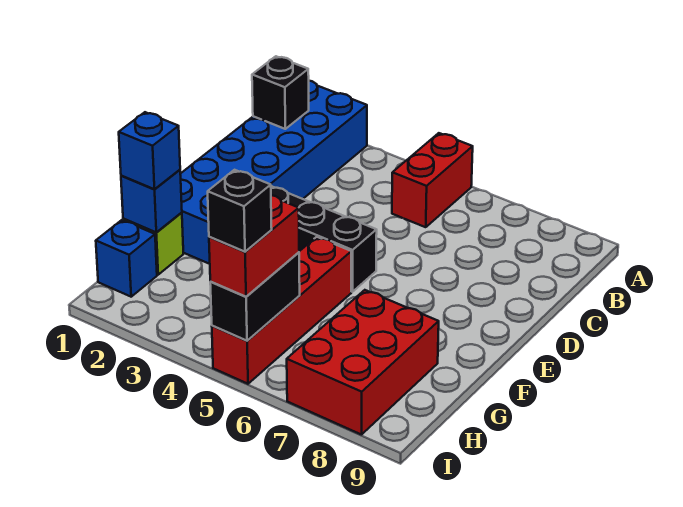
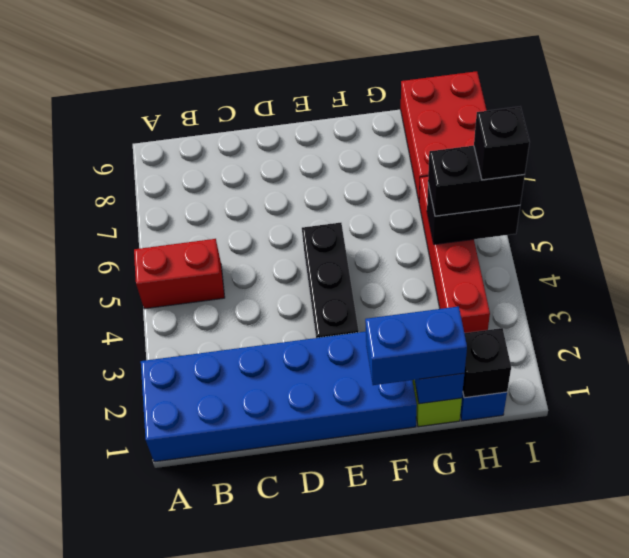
black brick B1 level 2 -> black brick H1 level 2
red brick F5:I5 level 1 -> red brick H3:H6 level 1
blue brick G1 level 3 -> blue brick F1:G1 level 3
red brick G7:I8 level 1 -> red brick H7:I9 level 1
red brick H5:I5 level 3 -> black brick H5:I5 level 3

